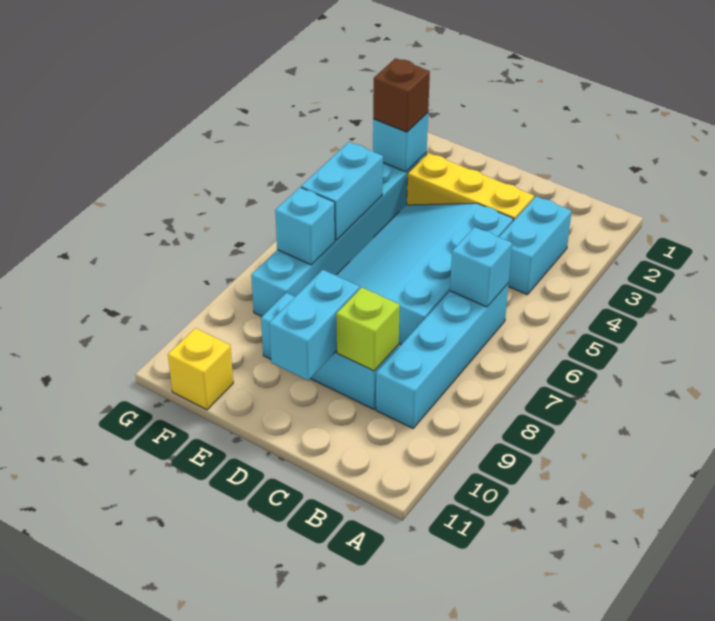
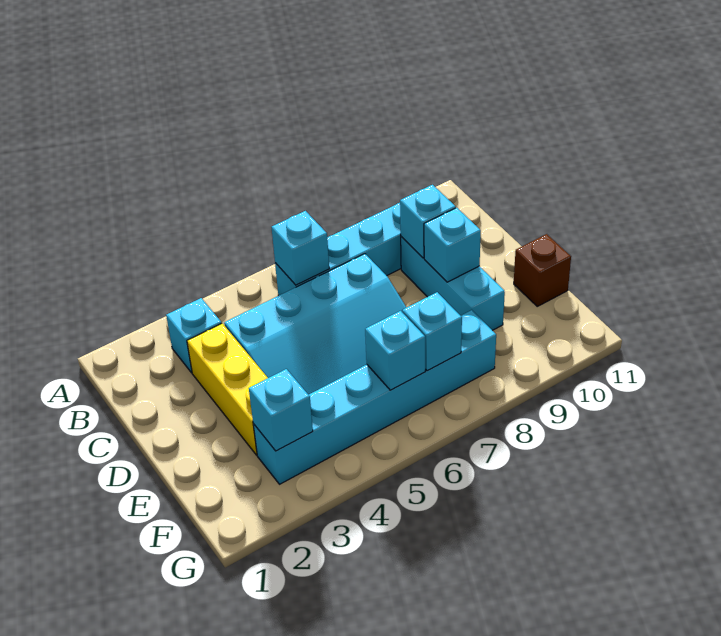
cyan brick B3:B4 level 1 -> cyan brick B3 level 1
lime brick C9 level 2 -> cyan brick C9 level 2
cyan brick D9:D10 level 2 -> cyan brick D9 level 2
brown brick F3 level 3 -> brown brick E11 level 1
cyan brick F5:F6 level 2 -> cyan brick F6 level 2
yellow brick F11 level 1 -> none

